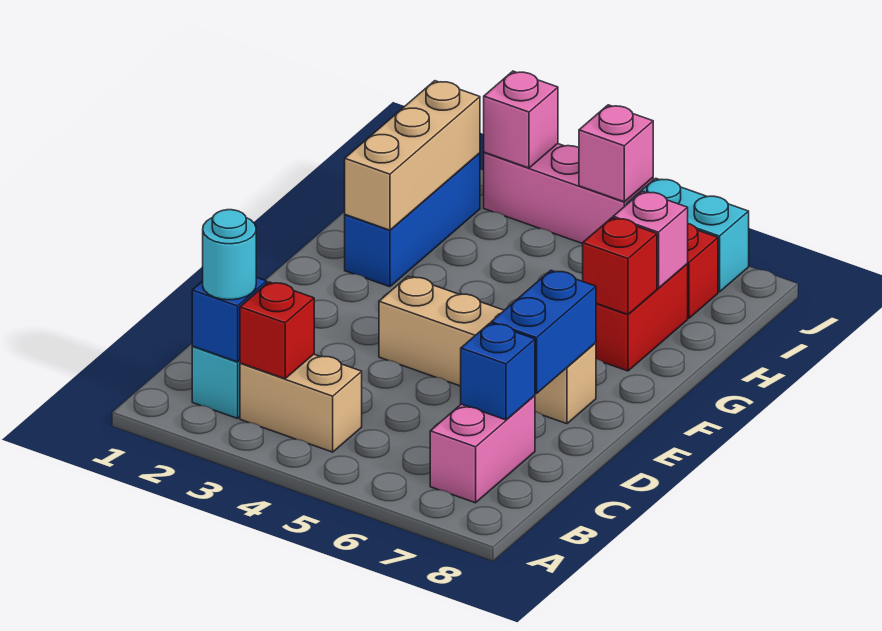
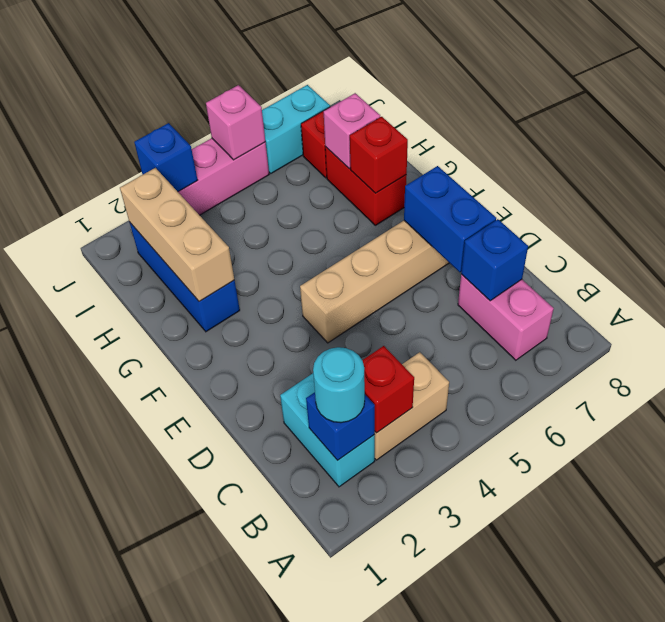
pink brick J3 level 2 -> blue brick J3 level 2

